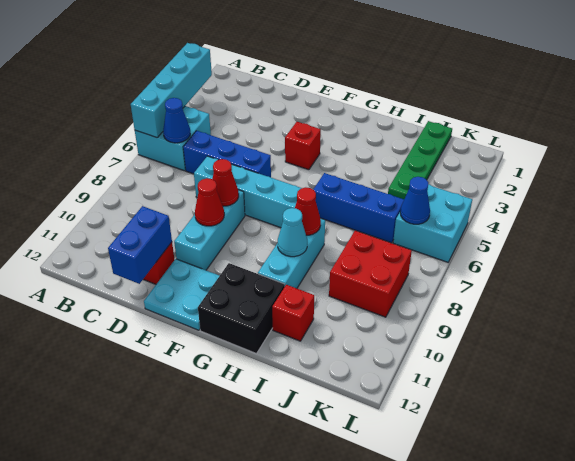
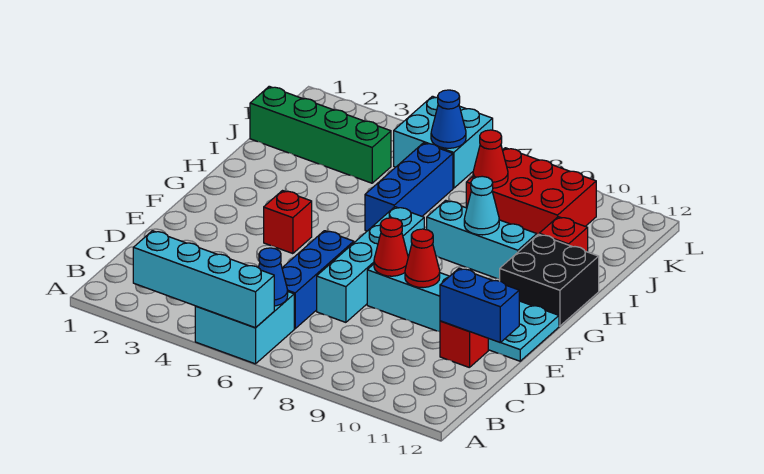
red cone H8 level 2 -> red cone J8 level 2
green plate J1:J4 level 1 -> green brick J1:J4 level 1
red brick J8:K9 level 1 -> red brick J8:K10 level 1

